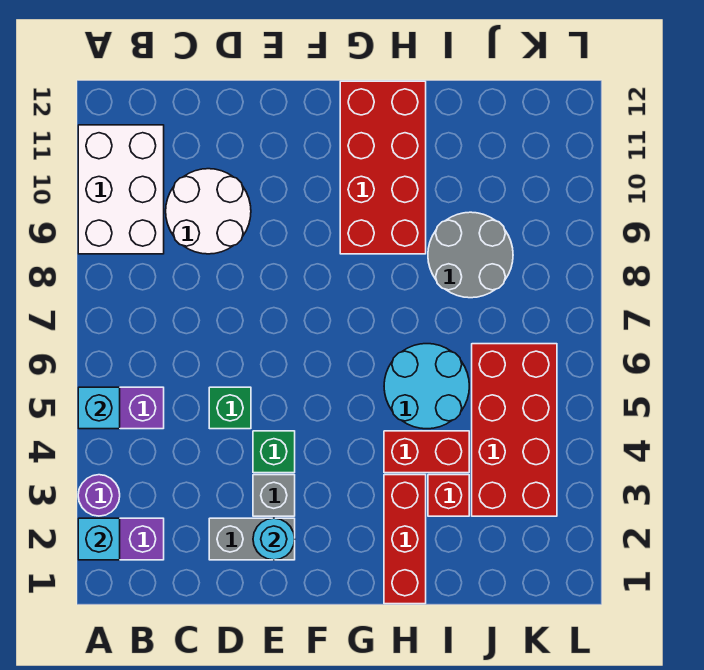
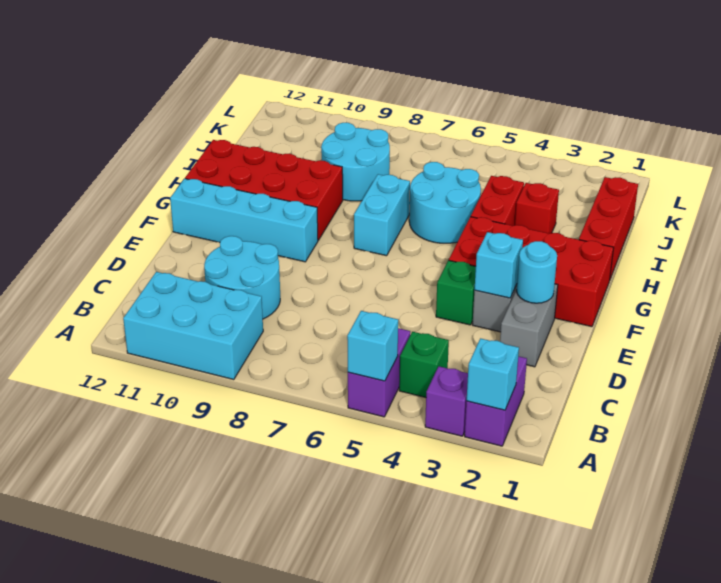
purple round brick A3 level 1 -> purple brick A3 level 1
white brick A9:B11 level 1 -> cyan brick A9:B11 level 1
white round brick C9:D10 level 1 -> cyan round brick C9:D10 level 1
green brick D5 level 1 -> green brick B4 level 1
none -> cyan brick E3 level 2
none -> cyan brick F9:F12 level 1
none -> cyan brick G7:H7 level 1
red brick H1:H3 level 1 -> red brick H1:J1 level 1
grey round brick I8:J9 level 1 -> cyan round brick I8:J9 level 1
red brick J3:K6 level 1 -> red brick F1:G4 level 1

